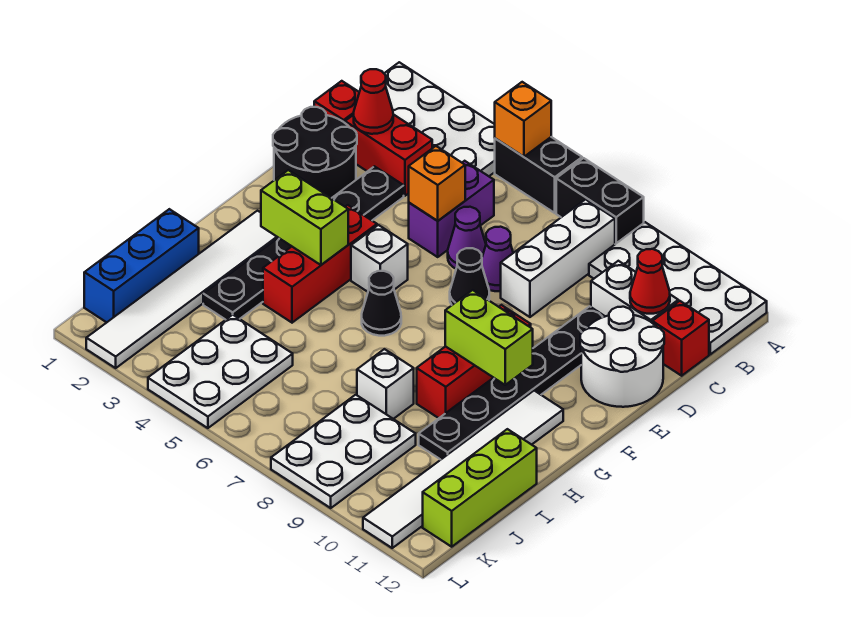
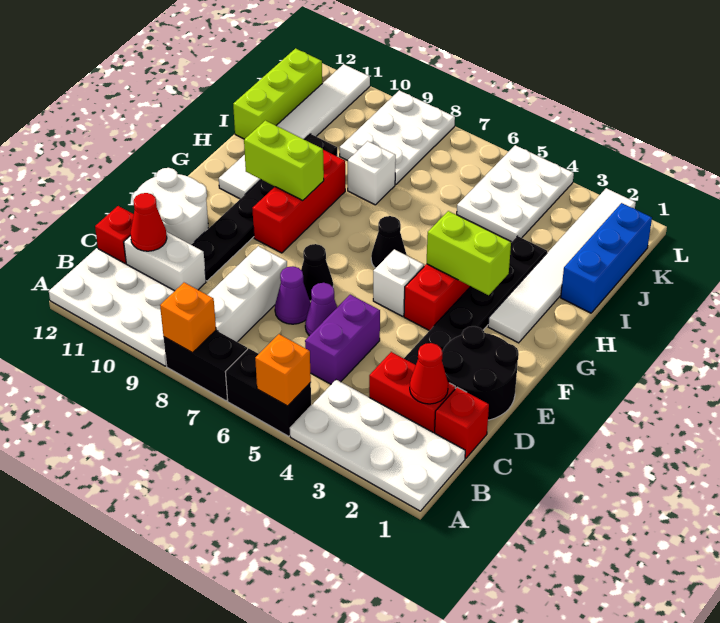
orange brick D5 level 2 -> orange brick A8 level 2

